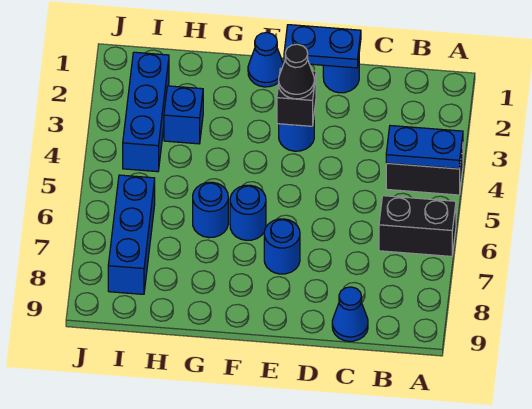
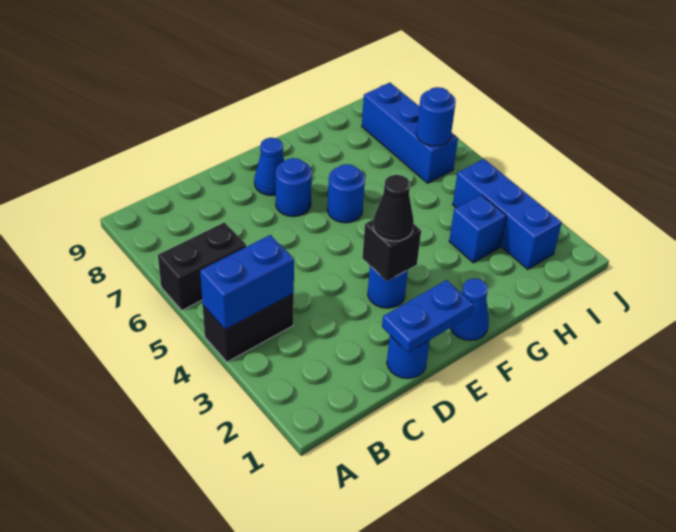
blue plate A4:B4 level 2 -> blue brick A4:B4 level 2
blue cone C9 level 1 -> blue cone E8 level 1
blue round brick G6 level 1 -> blue round brick I6 level 2

